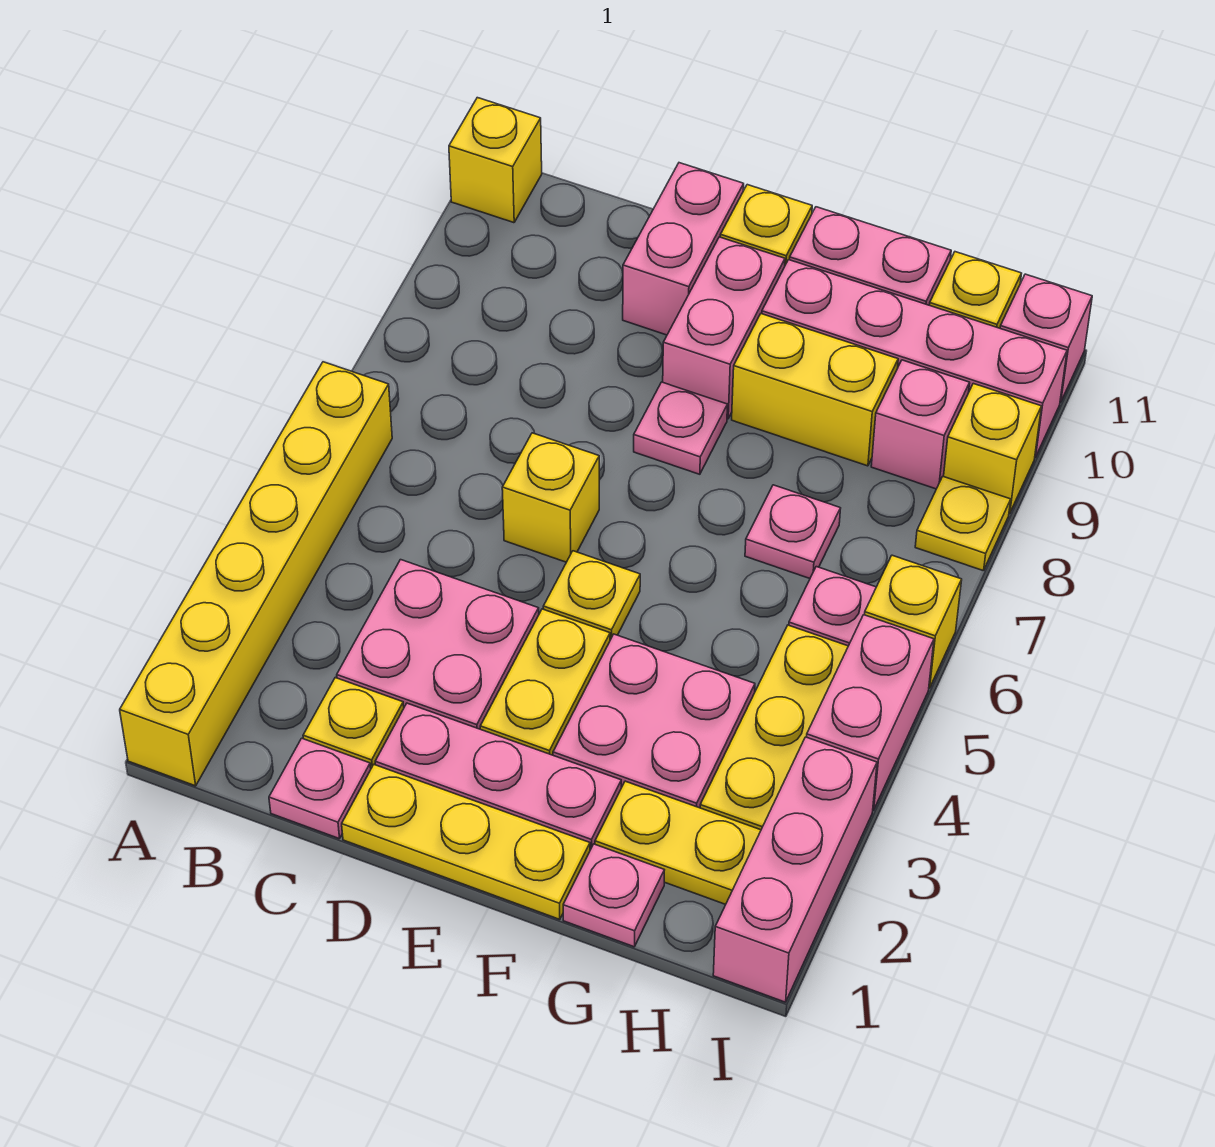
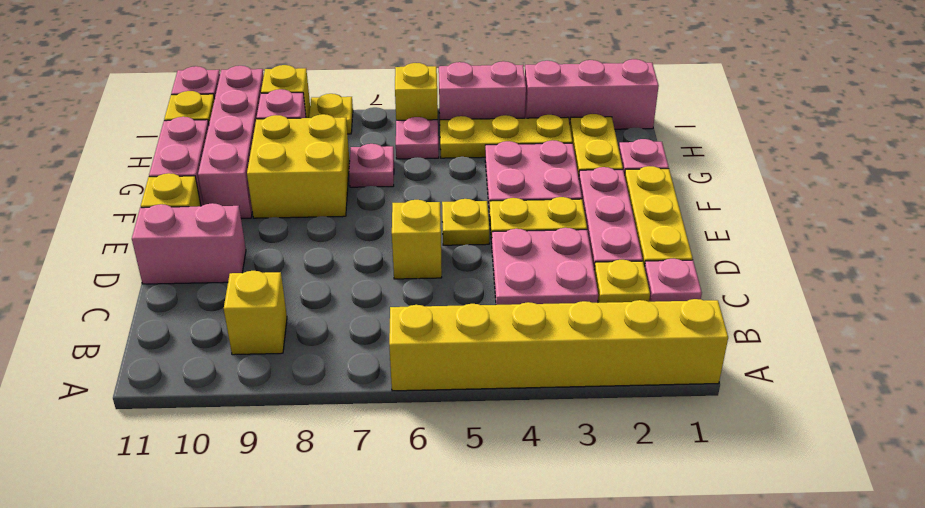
yellow brick A11 level 1 -> yellow brick B9 level 1
pink plate E8 level 1 -> none
pink brick E9:E10 level 1 -> none
yellow brick F9:G9 level 1 -> yellow brick F8:G9 level 1

